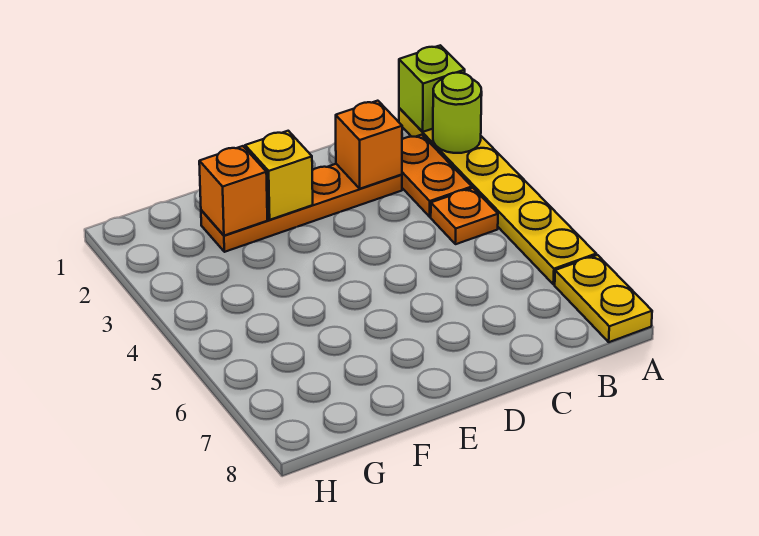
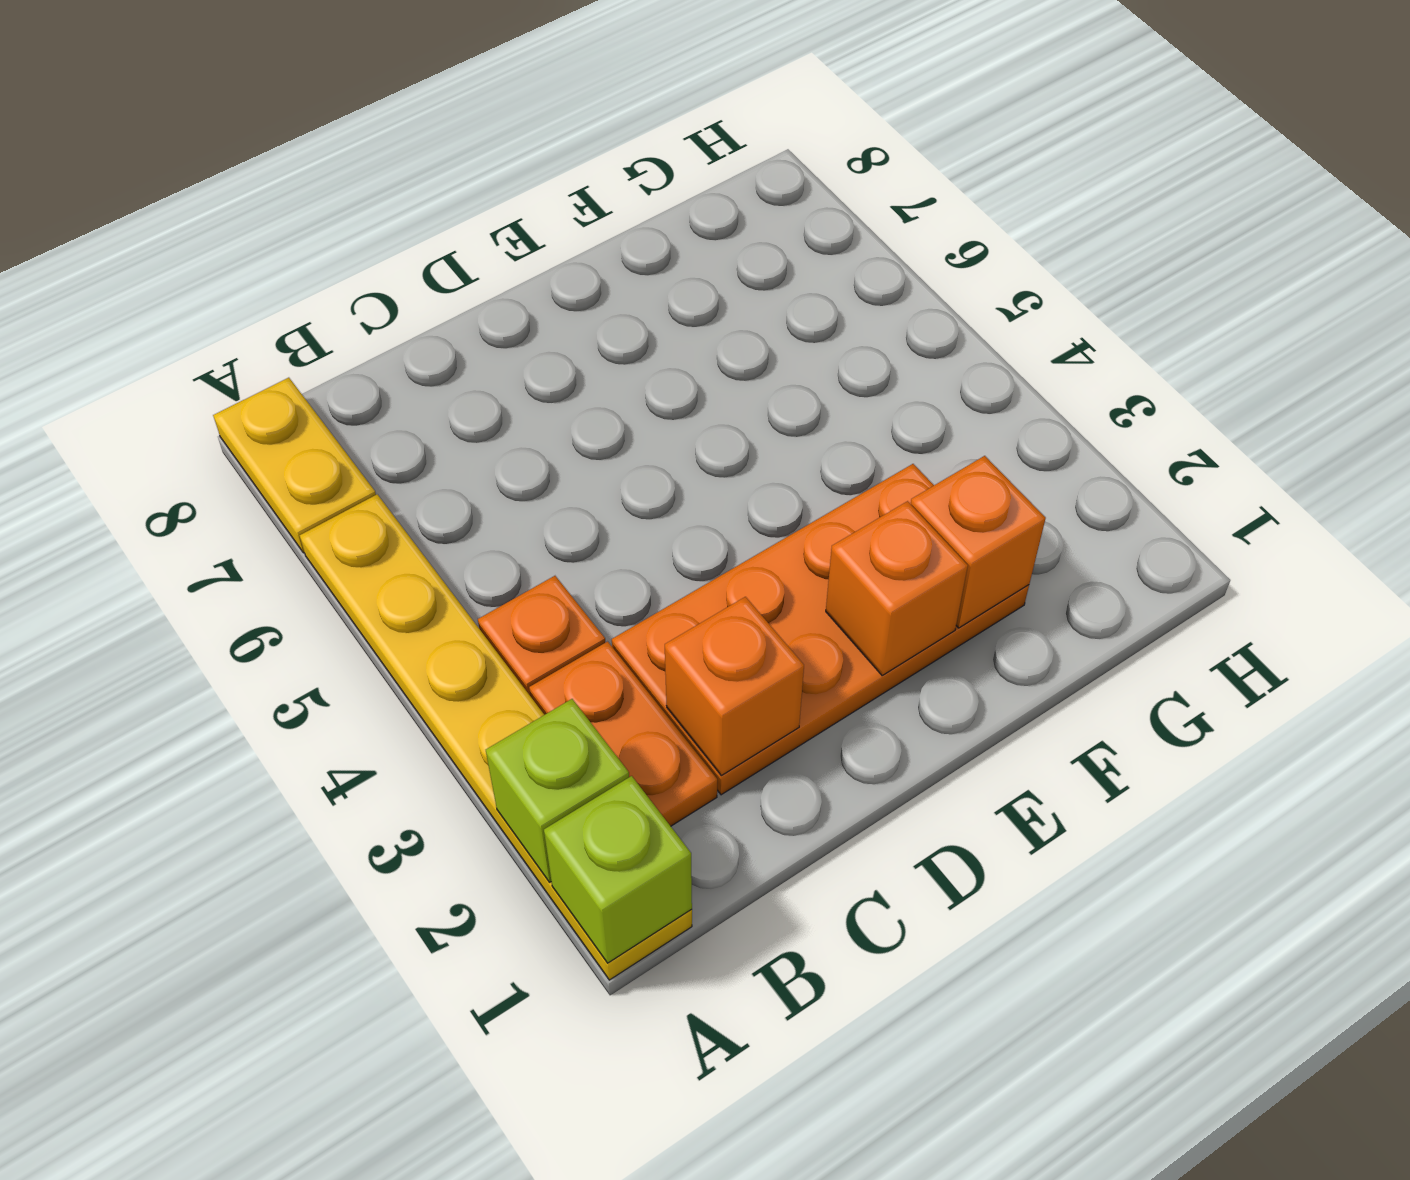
lime round brick A2 level 2 -> lime brick A2 level 2
orange plate C2:F2 level 1 -> orange plate C2:F3 level 1
yellow brick E2 level 2 -> orange brick E2 level 2

